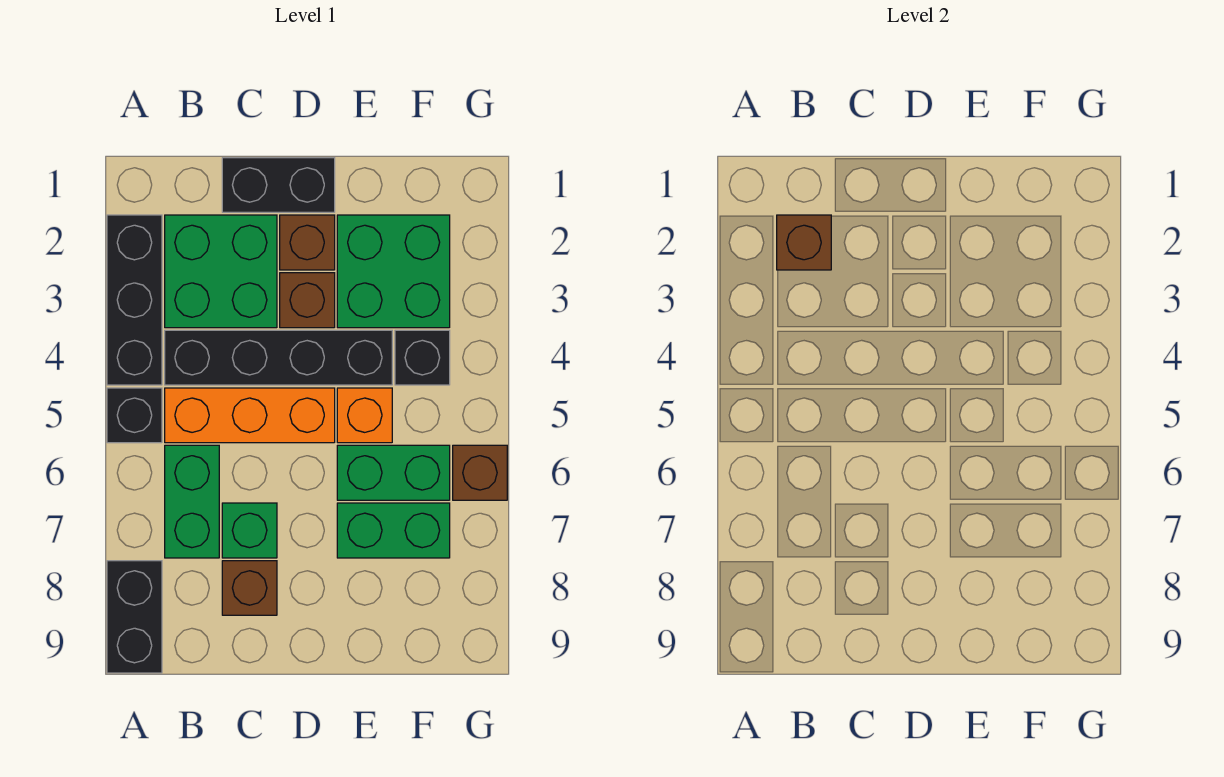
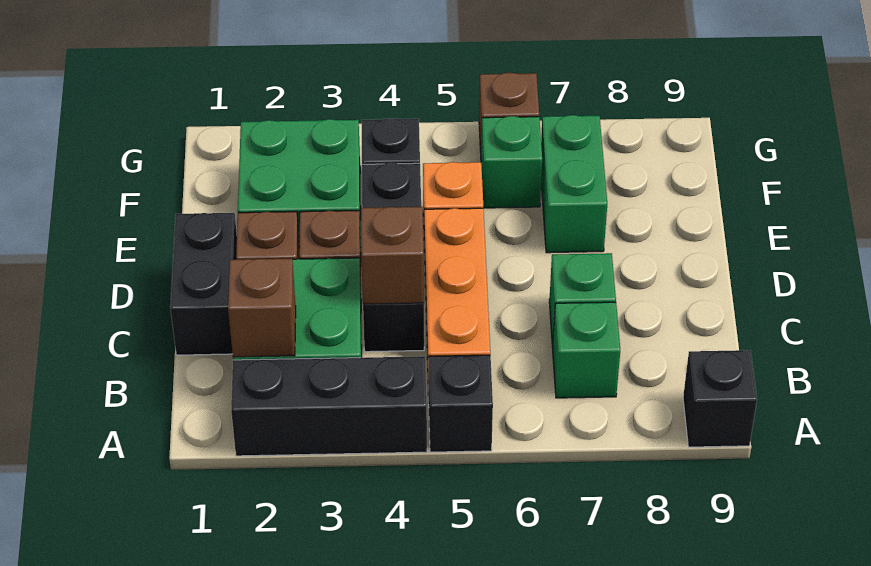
black brick A8:A9 level 1 -> black brick A9 level 1
black brick B4:E4 level 1 -> black brick C4:E4 level 1
green brick B6:B7 level 1 -> green brick B7 level 1
brown brick C8 level 1 -> brown brick C4 level 2
green brick E6:F6 level 1 -> green brick F6 level 1

